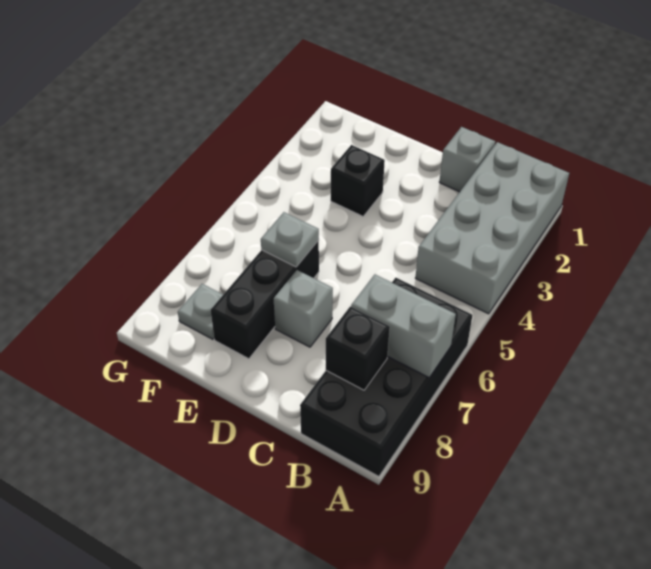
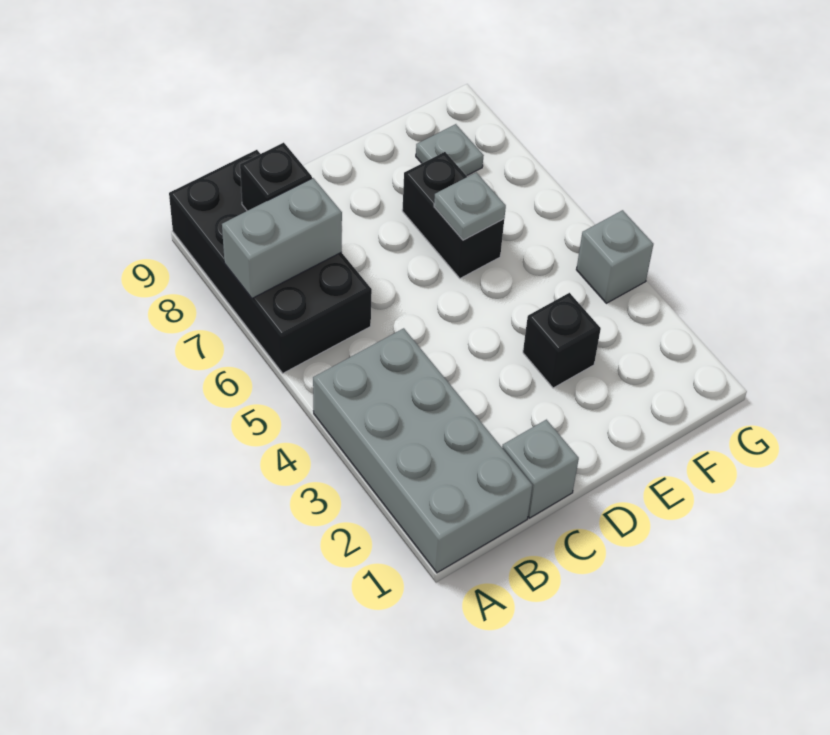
grey brick D7 level 1 -> grey brick G4 level 1
black brick E6:E8 level 1 -> black brick E6:E7 level 1

